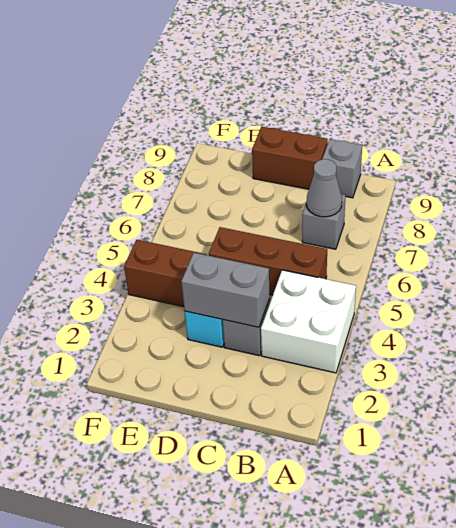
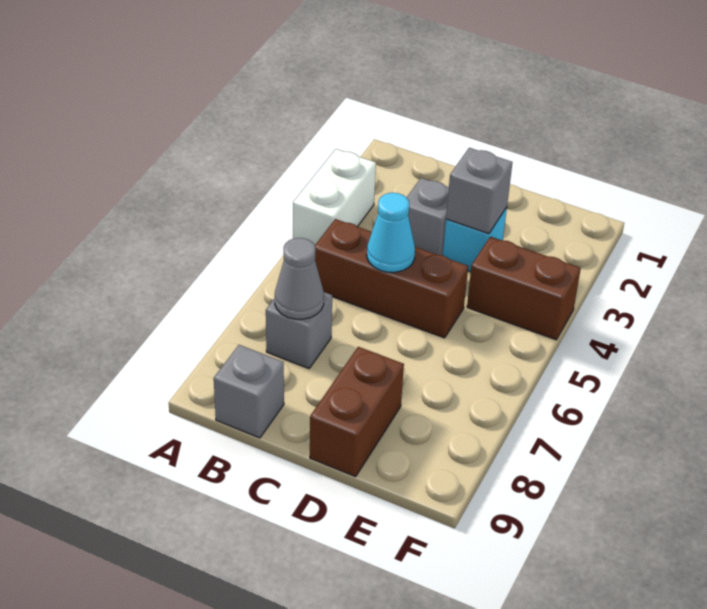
white brick A3:B4 level 1 -> white brick A3:A4 level 1
grey brick C3:D3 level 2 -> grey brick D3 level 2
none -> cyan cone C5 level 2
brown brick C9:D9 level 1 -> brown brick D8:D9 level 1

